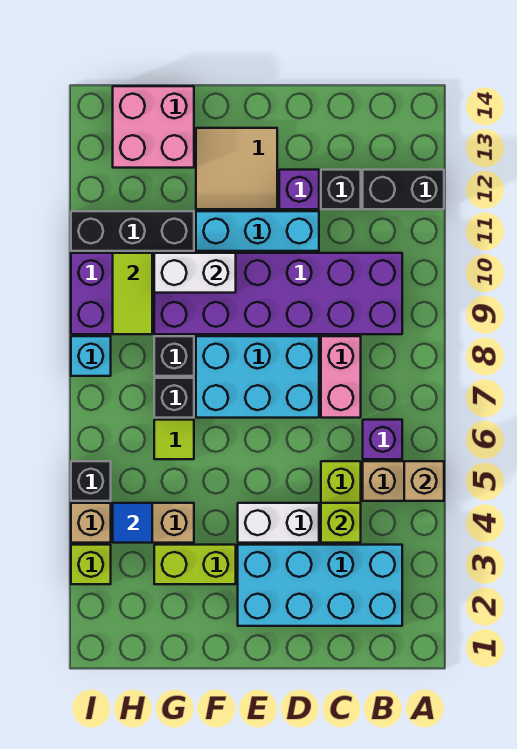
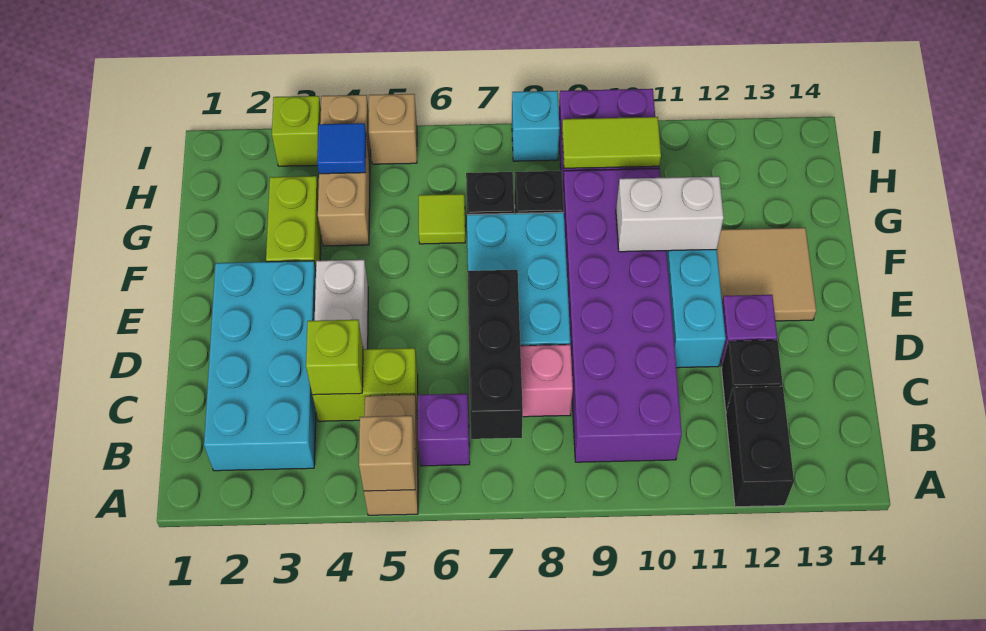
white brick F10:G10 level 2 -> white brick F10:F11 level 2
black brick G11:I11 level 1 -> black brick B7:D7 level 2
pink brick G13:H14 level 1 -> none
black brick I5 level 1 -> tan brick I5 level 1

